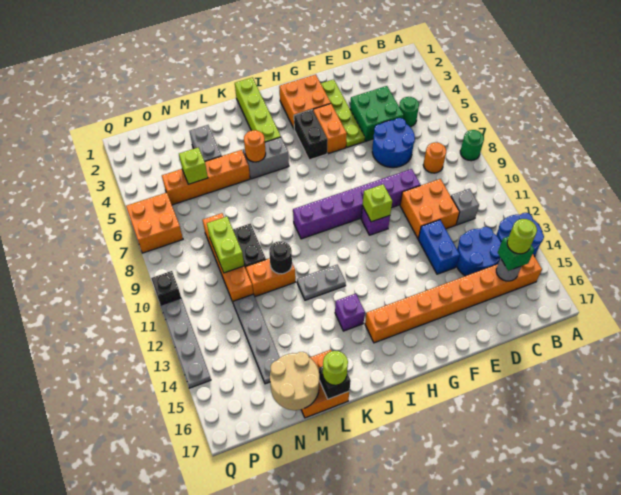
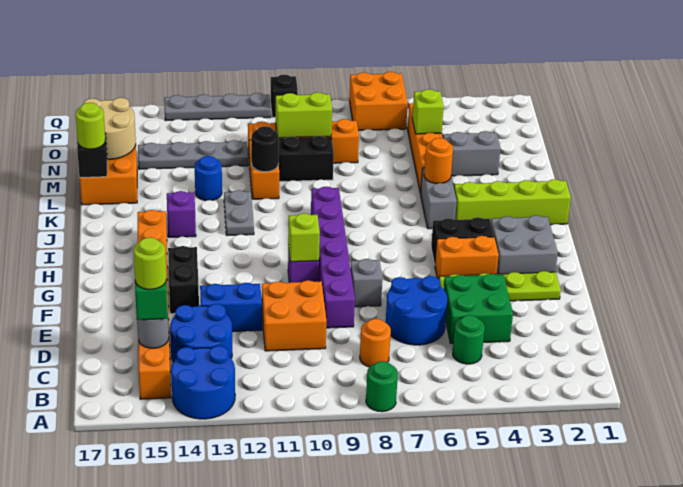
grey brick C11 level 1 -> grey brick F8 level 1
none -> black brick F14:G14 level 1
orange brick G2:H3 level 1 -> grey brick G2:H3 level 1
none -> blue round brick L13 level 1

